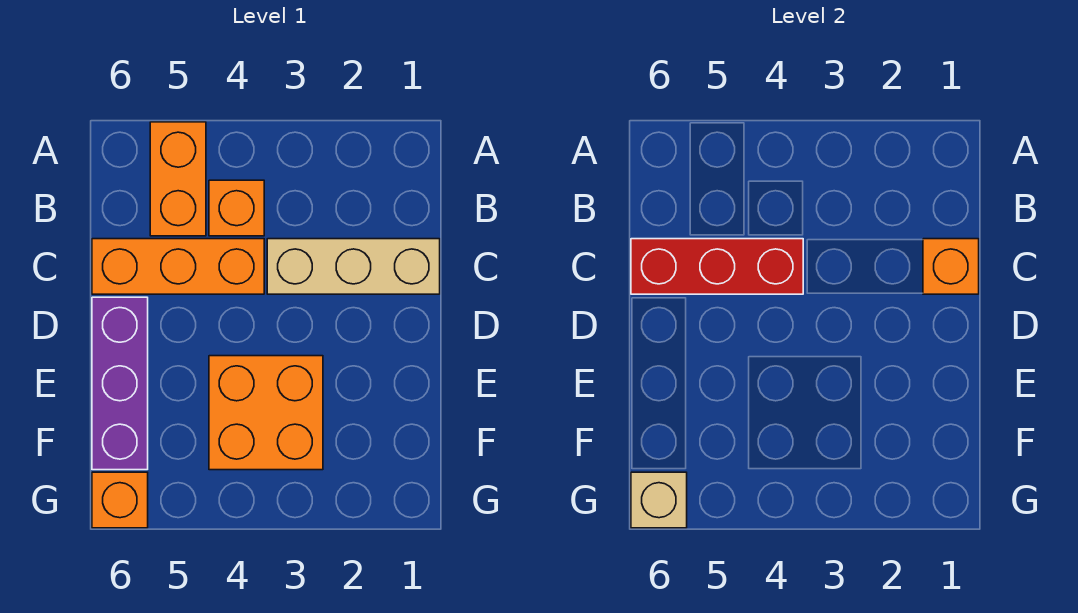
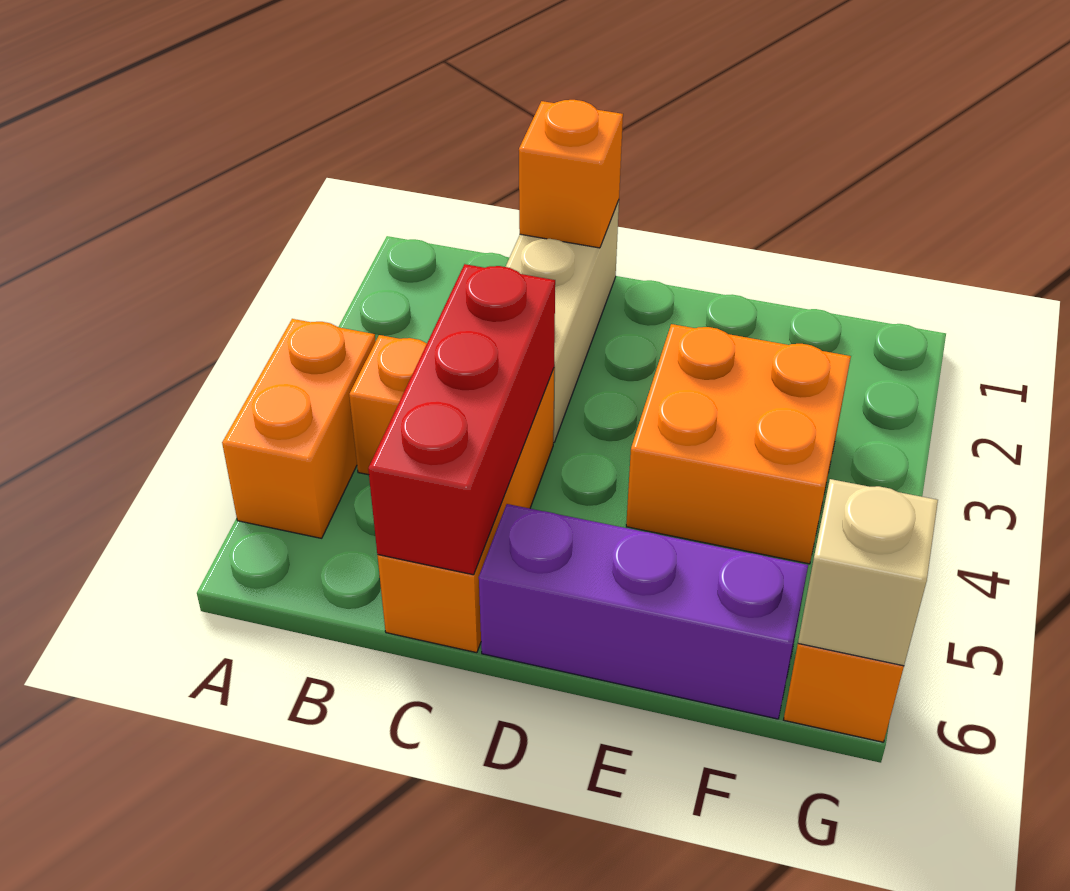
orange brick A5:B5 level 1 -> orange brick A4:A5 level 1

